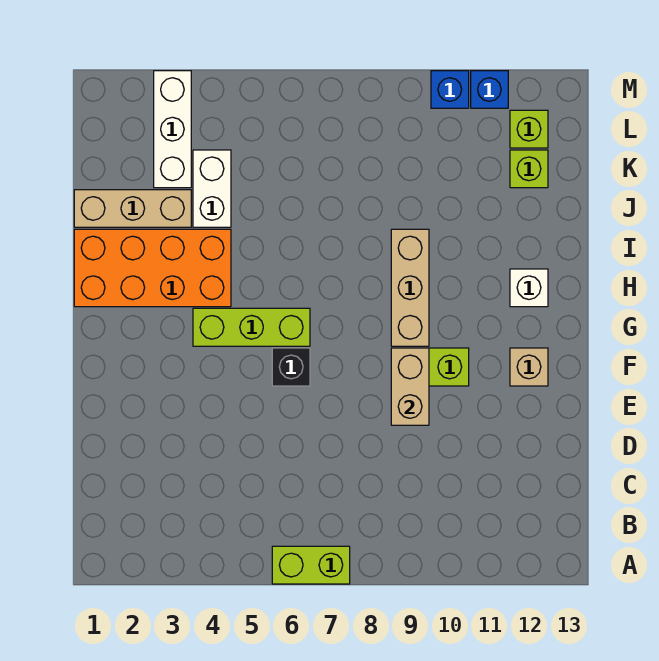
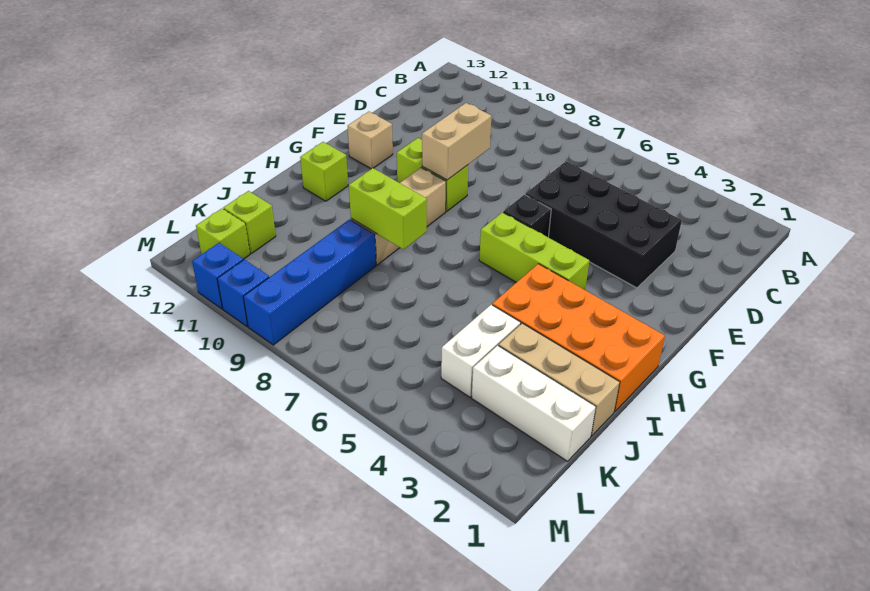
lime brick A6:A7 level 1 -> lime brick I8:I9 level 2
none -> black brick D3:E6 level 1
white brick H12 level 1 -> lime brick H12 level 1
none -> blue brick J9:M9 level 1
white brick K3:M3 level 1 -> white brick K1:K3 level 1

